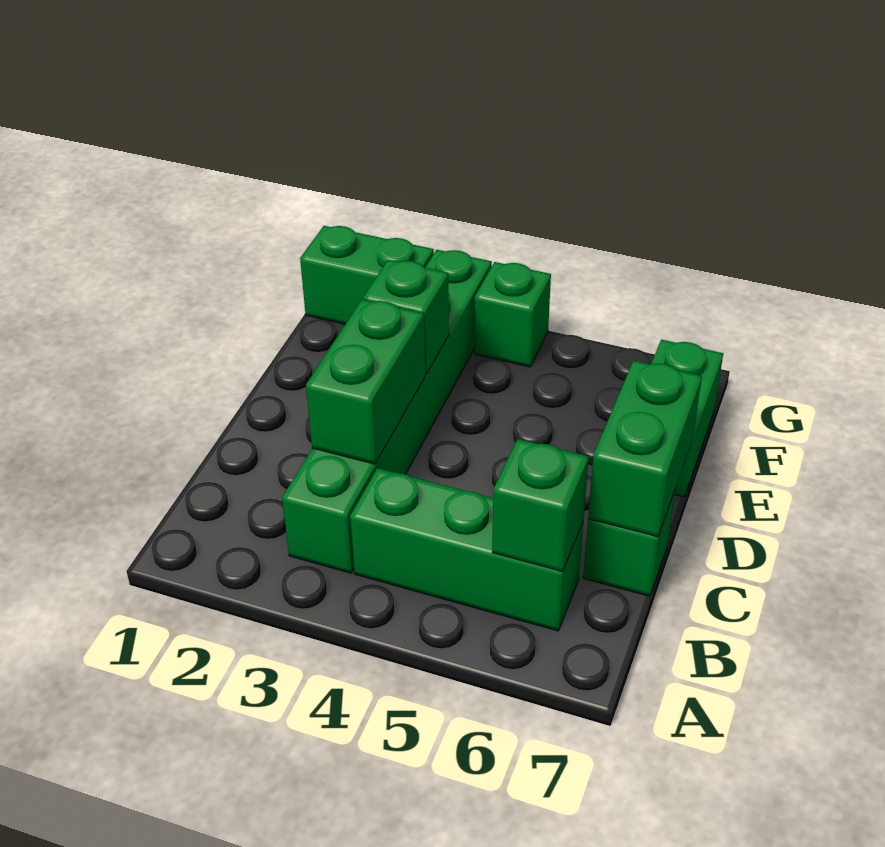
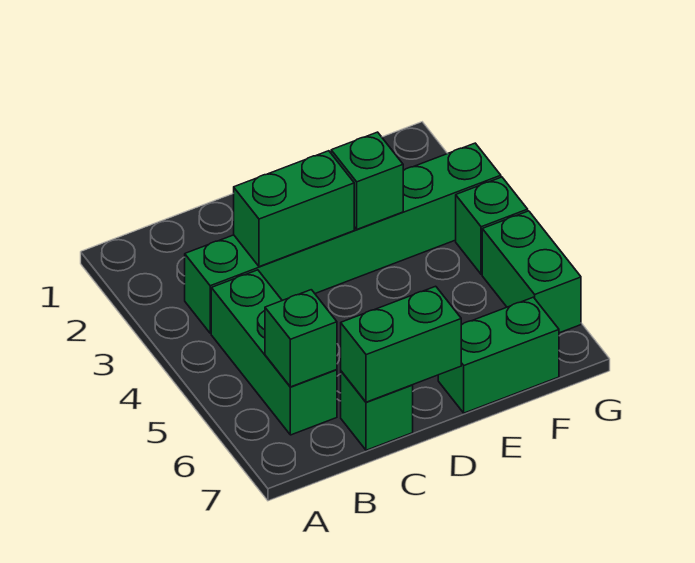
green brick G1:G2 level 1 -> green brick G5:G6 level 1

